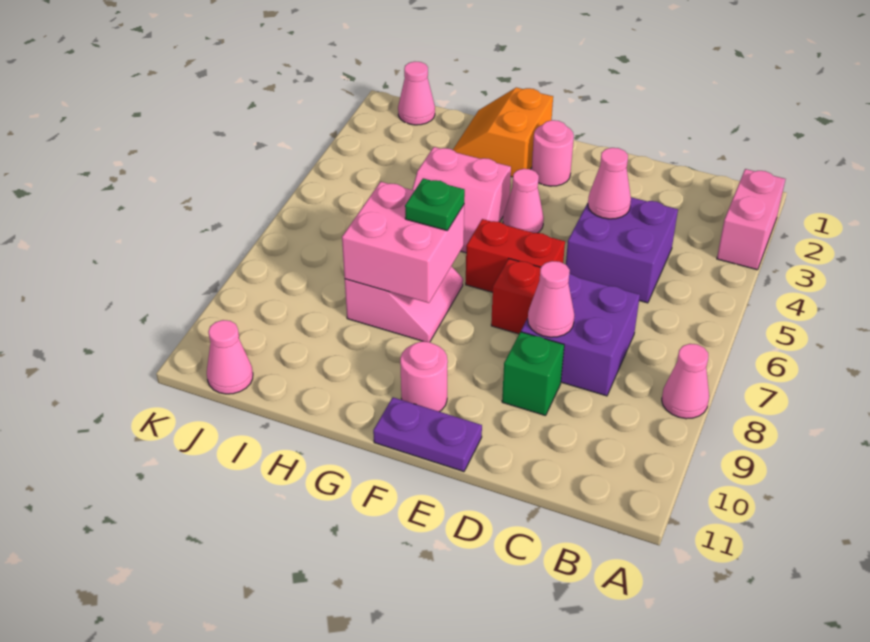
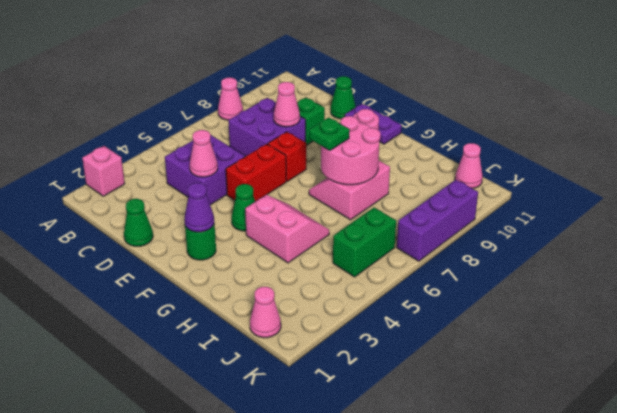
pink brick A2:A3 level 1 -> pink brick A2 level 1
none -> green cone D1 level 1
none -> green cone D11 level 1
red brick E6:F6 level 1 -> red brick E5:E6 level 1
pink round brick F2 level 1 -> green round brick F2 level 1
none -> purple cone F2 level 2
pink cone F4 level 1 -> green cone F4 level 1
orange slope G1:H2 level 1 top G -> none
pink brick G7:H8 level 2 -> pink round brick G7:H8 level 2
none -> green brick J5:J6 level 1
none -> purple brick K7:K9 level 1

